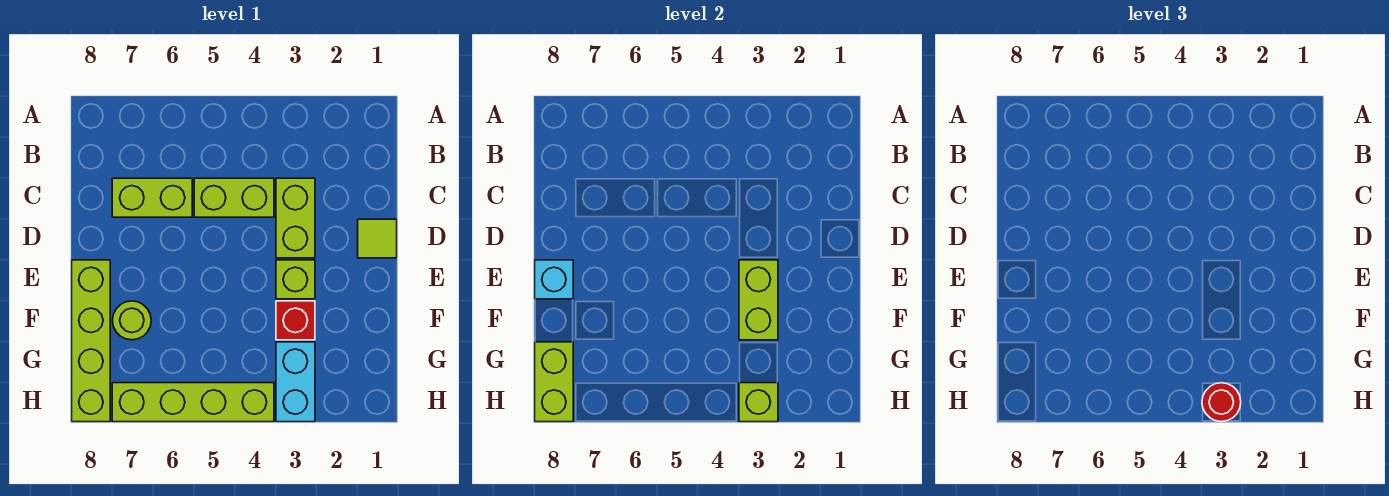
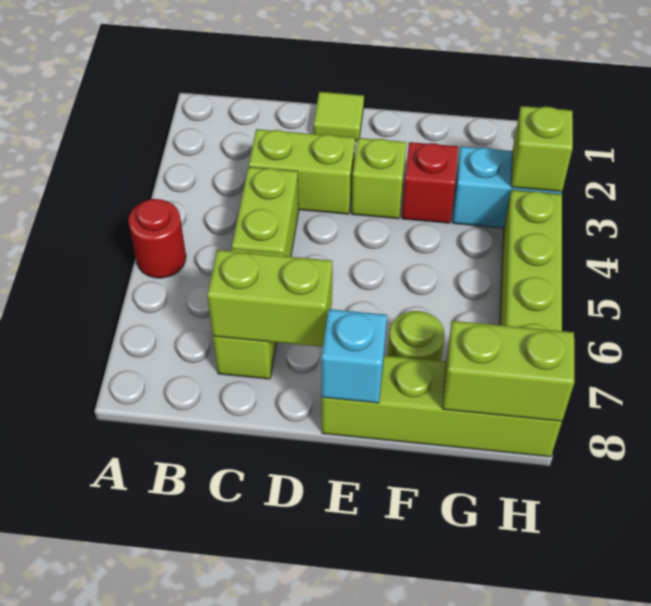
lime brick E3:F3 level 2 -> lime brick C7:D7 level 2
red round brick H3 level 3 -> red round brick A5 level 1

